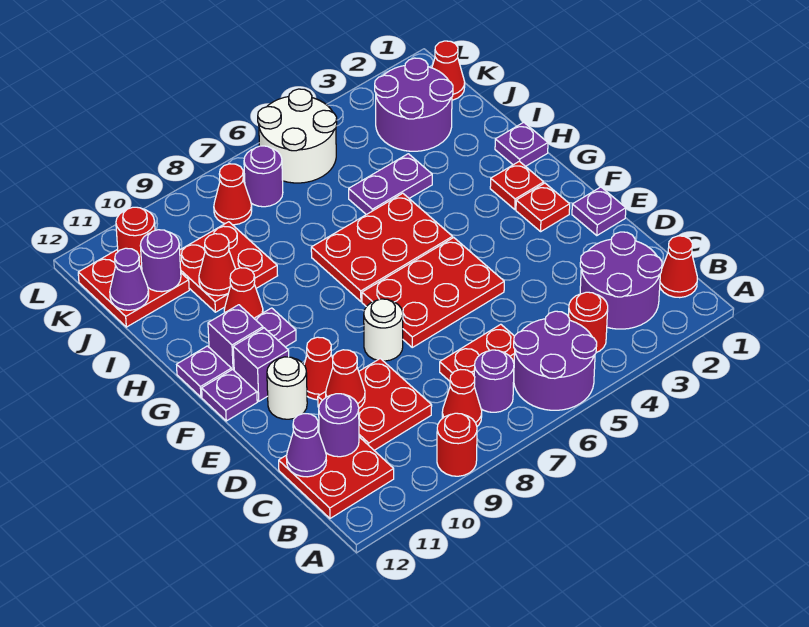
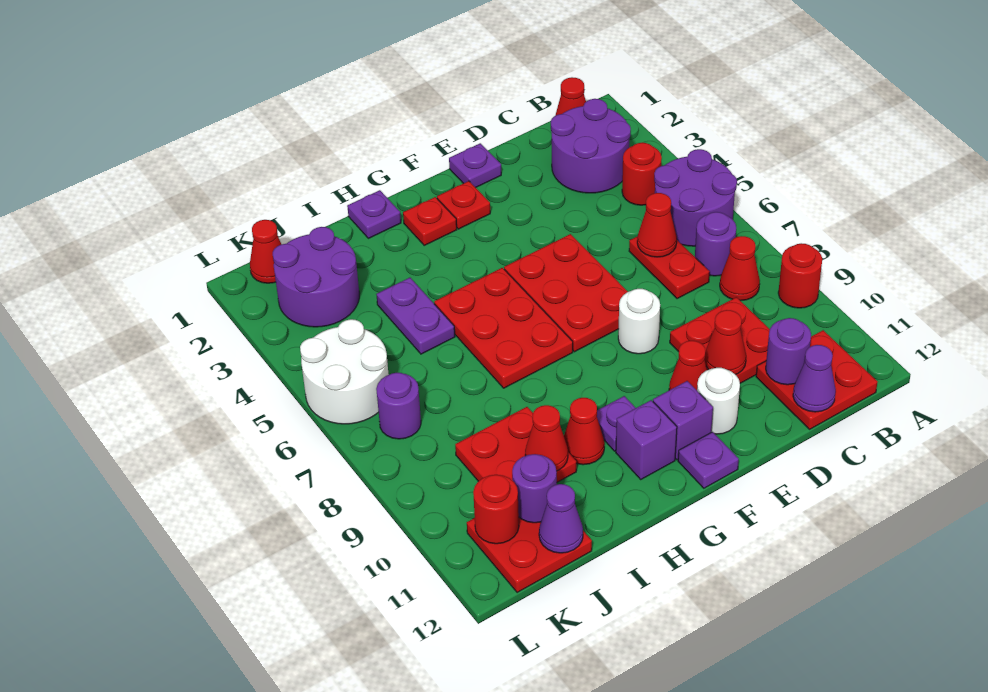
purple plate G12 level 1 -> none
red cone K8 level 1 -> red cone C6 level 2

